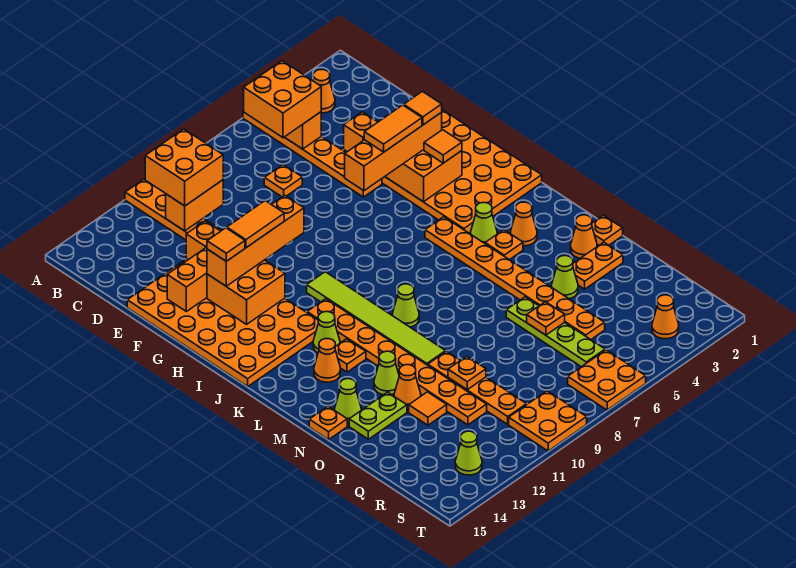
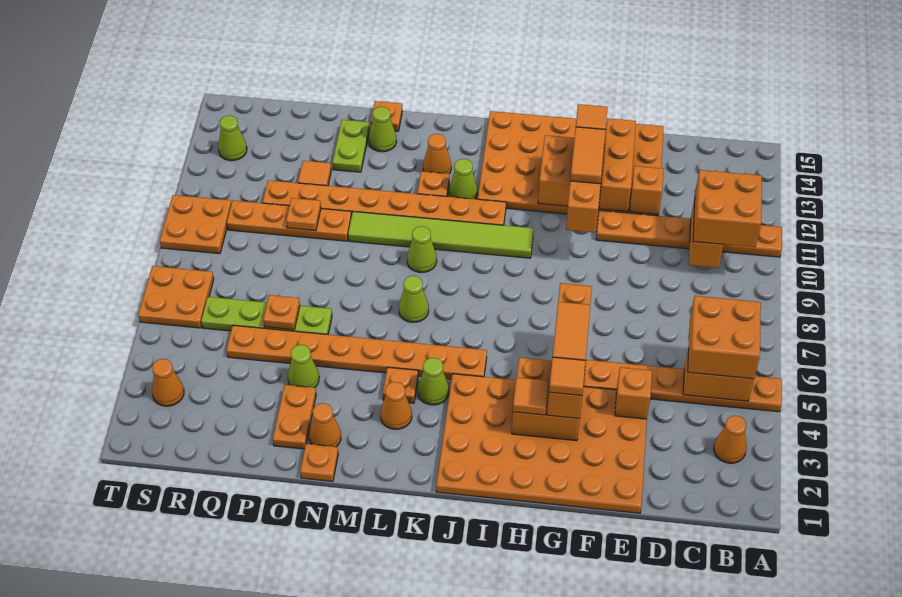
orange plate D7 level 1 -> none
lime cone N12 level 1 -> lime cone L7 level 1
orange cone O12 level 1 -> none

